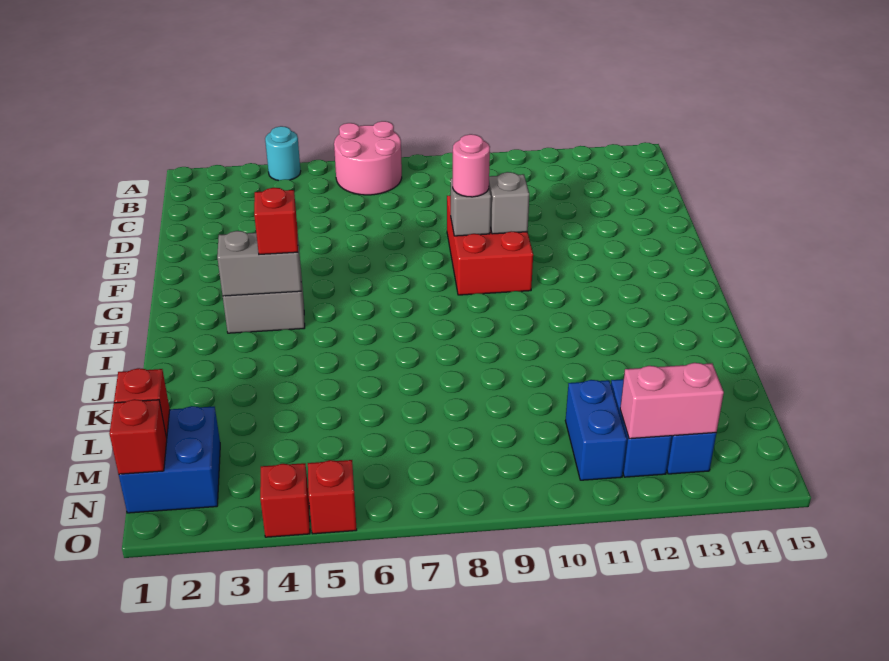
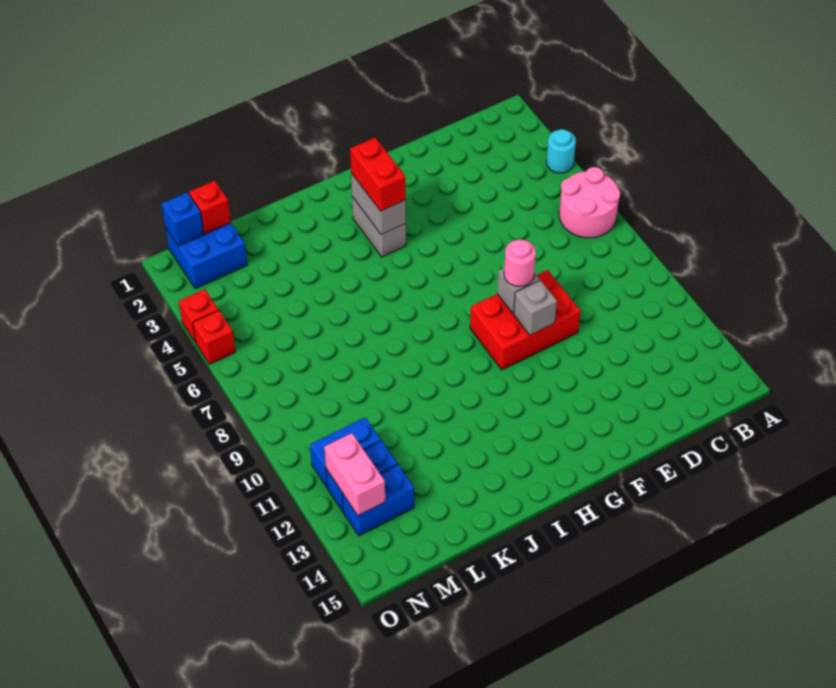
red brick H4 level 3 -> red brick H3:H4 level 3
red brick N1 level 2 -> blue brick N1 level 2

